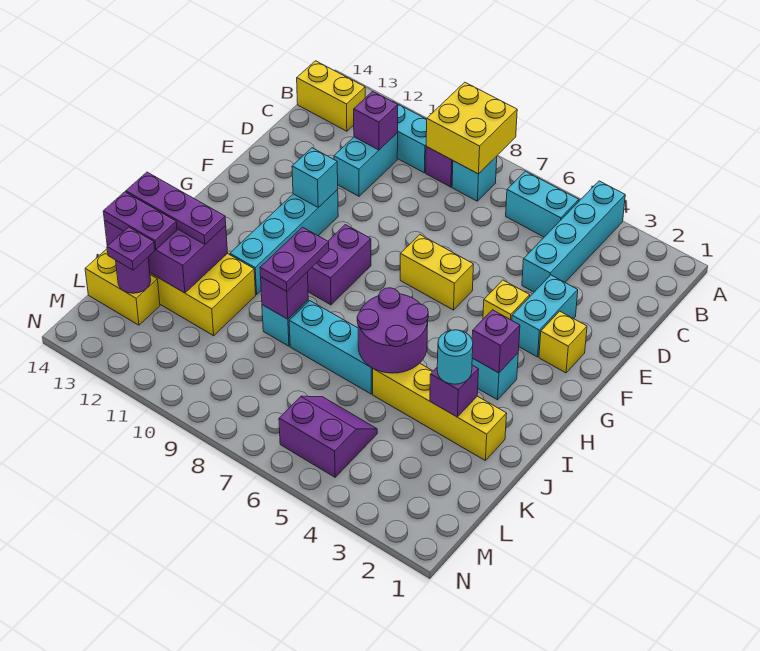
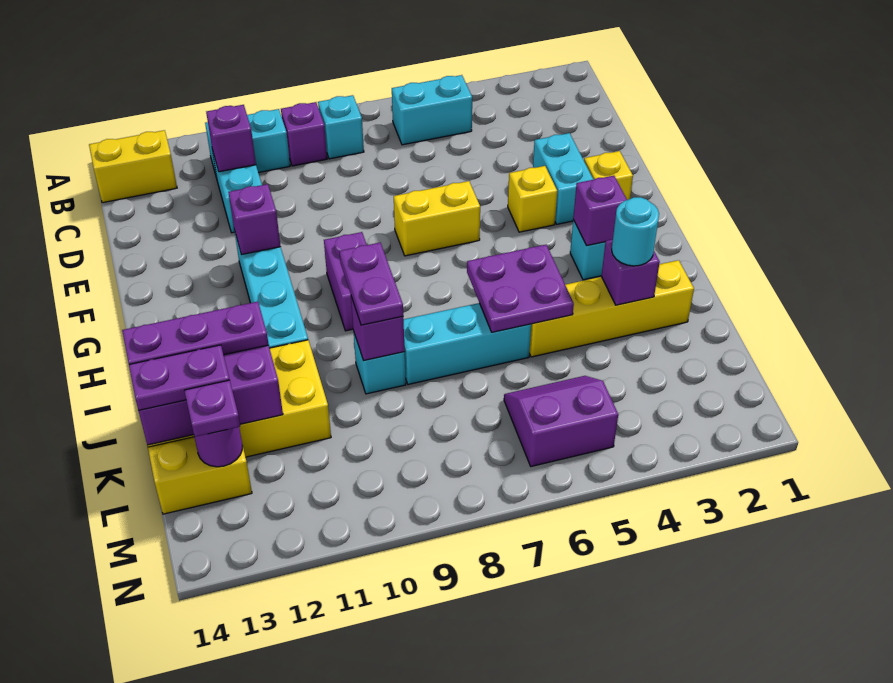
cyan brick A4:D4 level 1 -> none
yellow brick A8:B9 level 2 -> none
cyan brick F11 level 2 -> purple brick F11 level 2
purple round brick I5:J6 level 2 -> purple plate I5:J6 level 2

